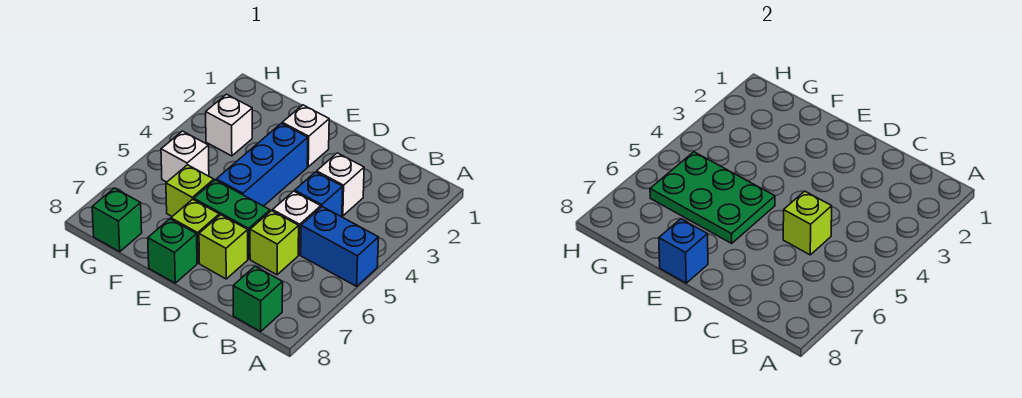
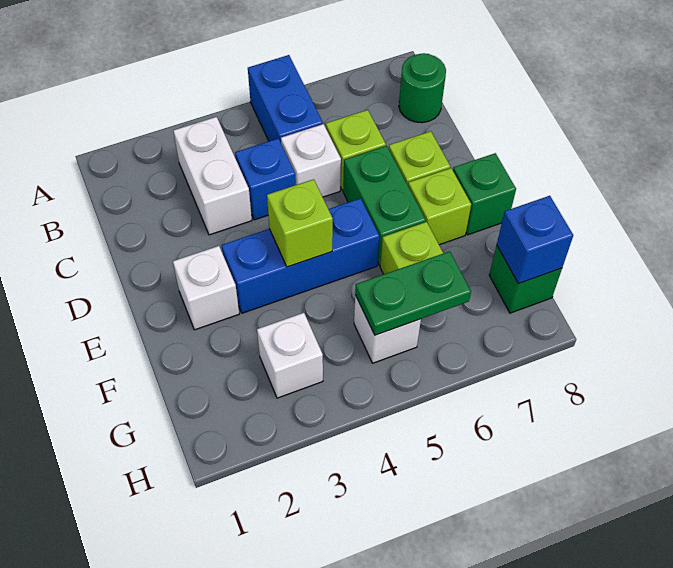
green brick B8 level 1 -> green round brick B8 level 1
white brick C3 level 1 -> white brick B3:C3 level 1
lime brick C5 level 2 -> lime brick E4 level 2
green plate E5:G6 level 2 -> green plate G5:G6 level 2
blue brick E8 level 2 -> blue brick G8 level 2

